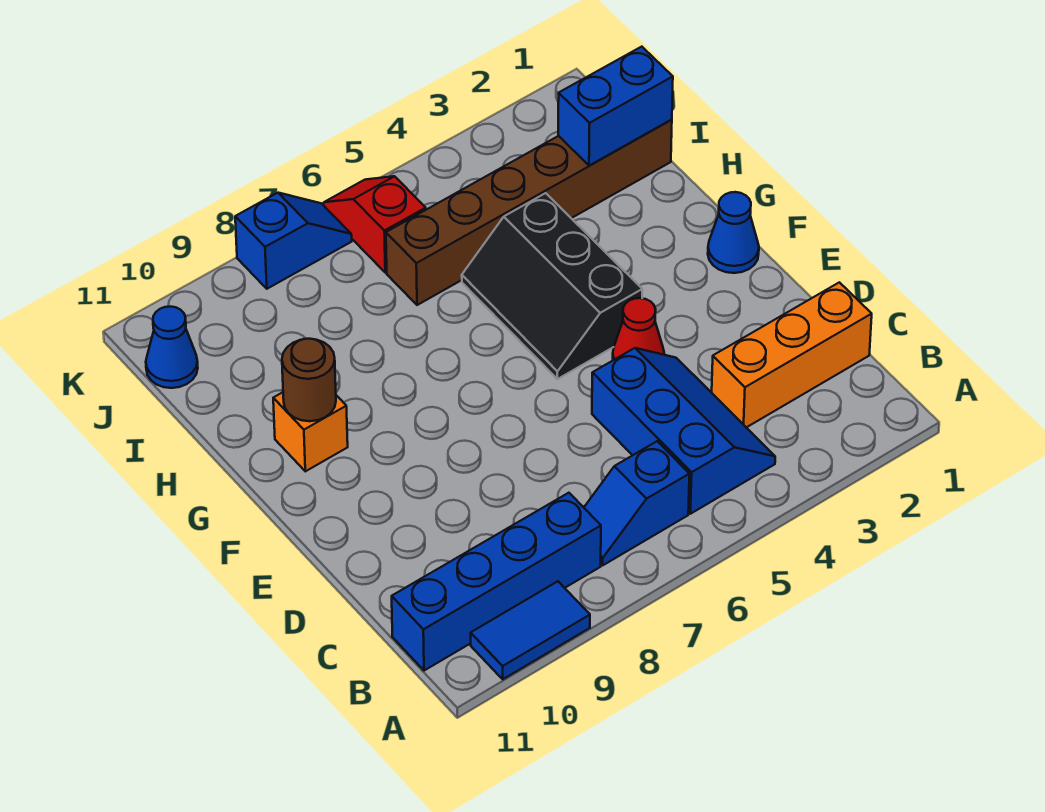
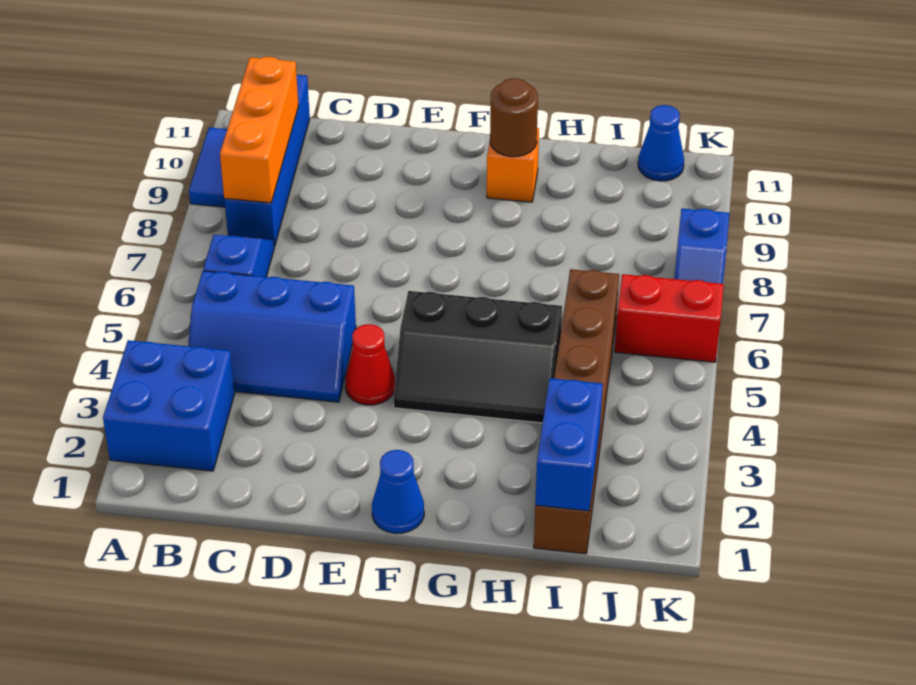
none -> blue brick A2:B3 level 1
orange brick C1:C3 level 1 -> orange brick B8:B10 level 2
black slope F4:H5 level 1 top 4 -> black slope F4:H5 level 1 top 5
red slope J6:K6 level 1 top J -> red brick J6:K6 level 1

